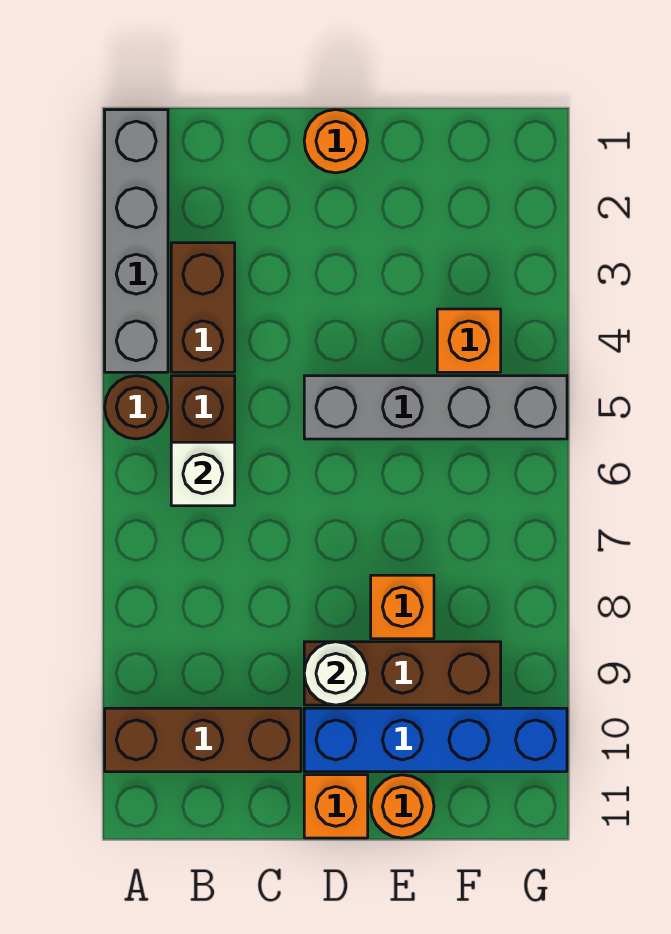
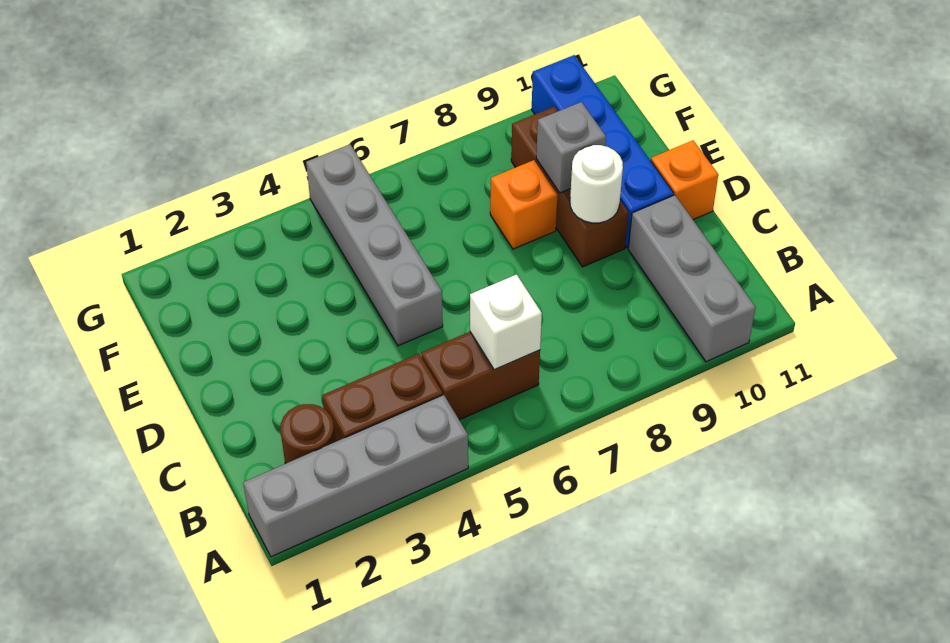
brown round brick A5 level 1 -> brown round brick B2 level 1
brown brick A10:C10 level 1 -> grey brick A10:C10 level 1
orange round brick D1 level 1 -> none
none -> grey brick E9 level 2
orange round brick E11 level 1 -> none
orange brick F4 level 1 -> none

